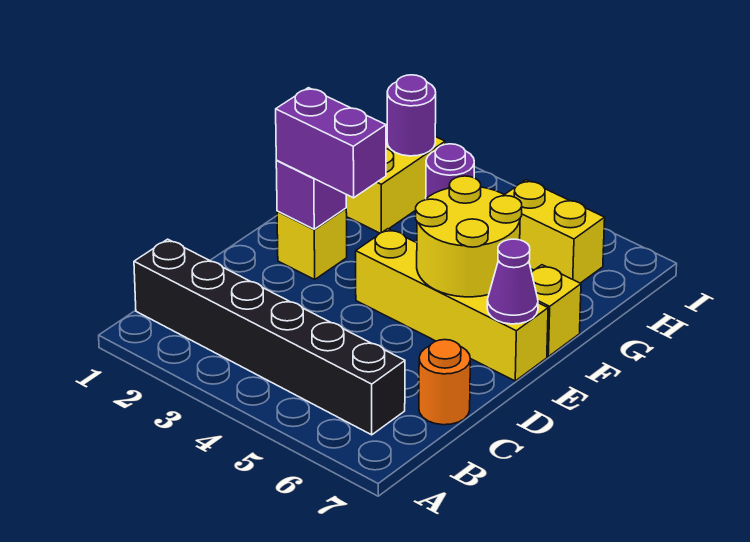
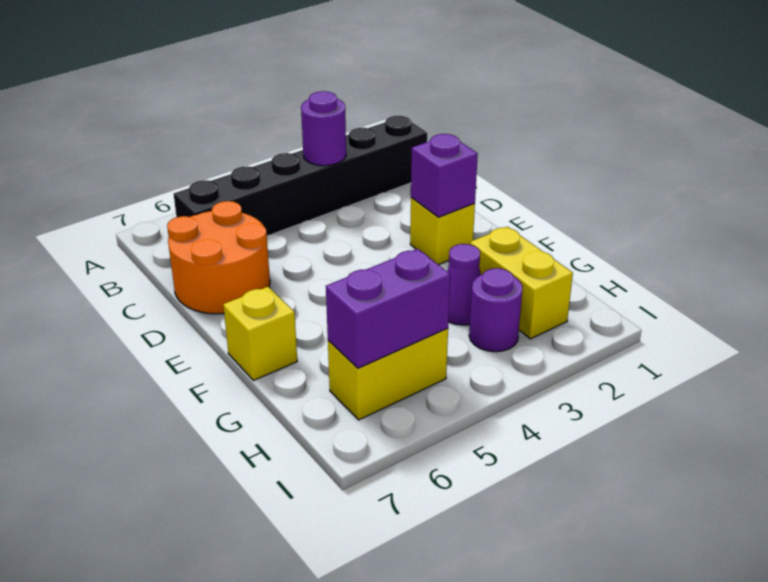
orange round brick C7 level 1 -> orange round brick C6:D7 level 1
purple brick E2:E3 level 3 -> purple brick H5:H6 level 2
yellow brick E4:E7 level 1 -> none
yellow round brick E5:F6 level 2 -> none
purple cone E7 level 2 -> purple cone G3 level 1
purple round brick H2 level 2 -> purple round brick B3 level 2

